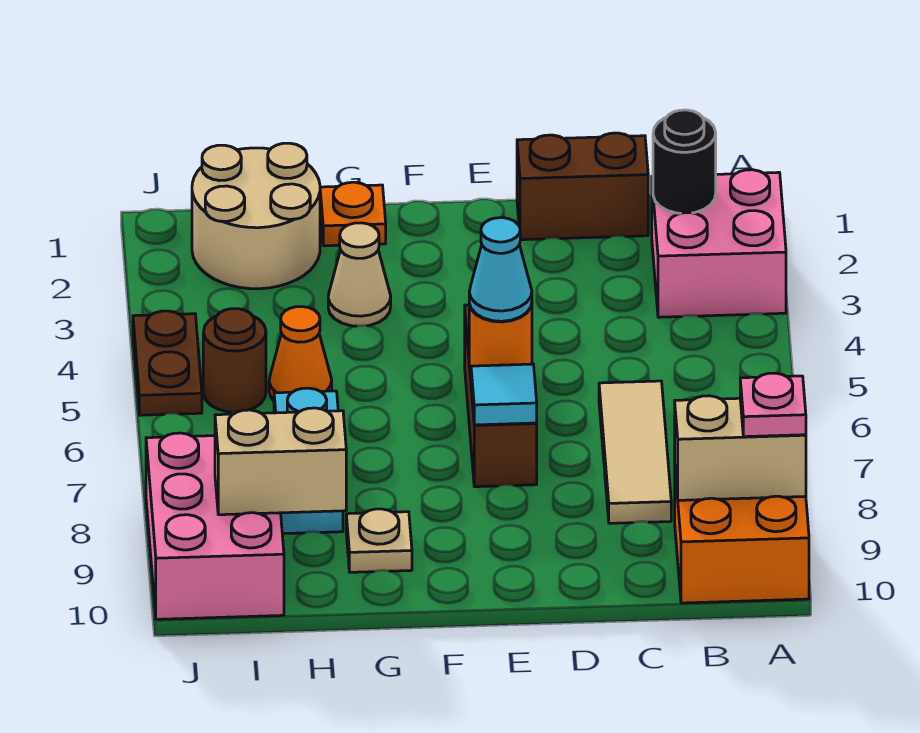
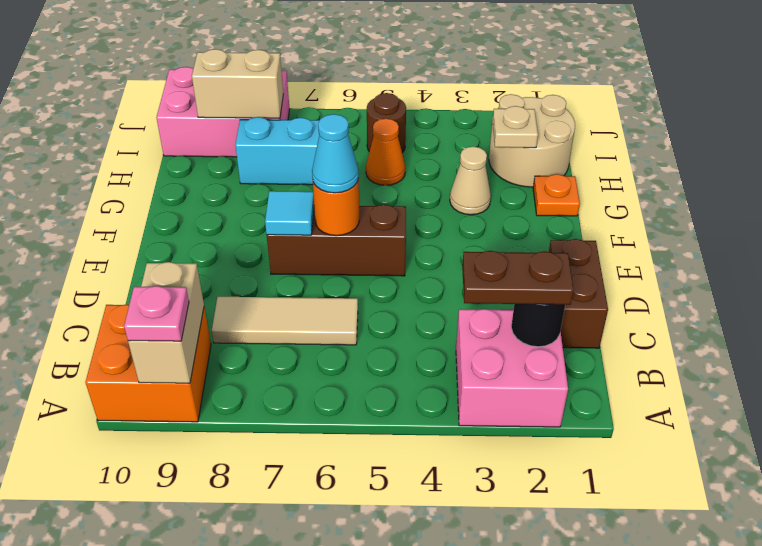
tan plate G9 level 1 -> tan plate H2 level 2
tan brick H9:I9 level 2 -> tan brick I8:I9 level 2
brown plate J4:J5 level 1 -> brown plate B2:B3 level 3

